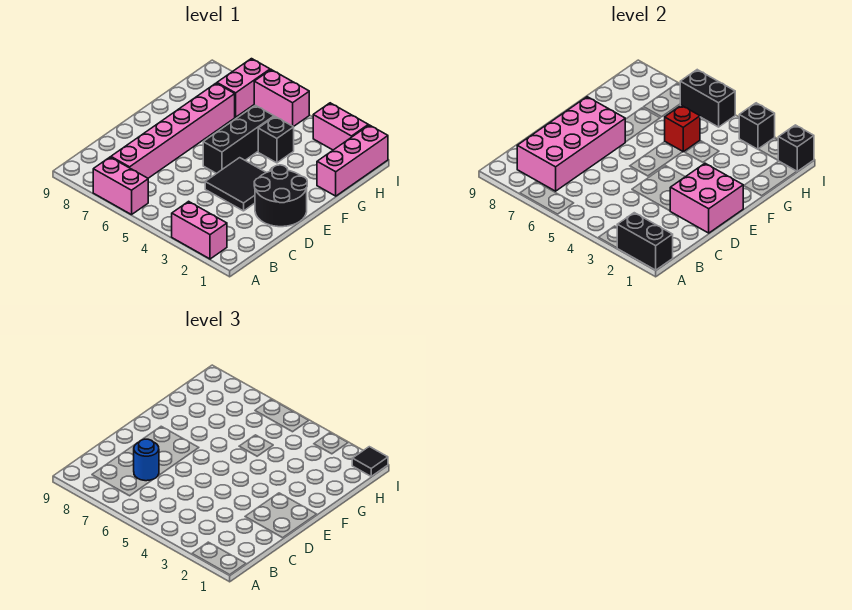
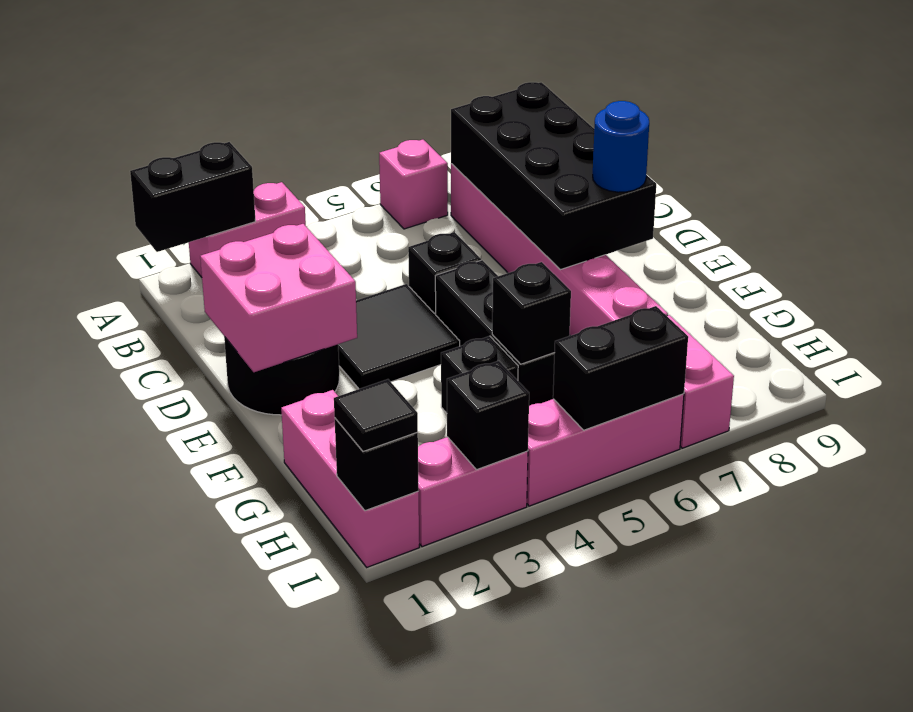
pink brick A6:A7 level 1 -> pink brick A6 level 1
pink brick B7:E8 level 2 -> black brick B7:E8 level 2
blue round brick C7 level 3 -> blue round brick E8 level 3
none -> black brick D5 level 1
red brick G5 level 2 -> black brick G5 level 2
pink brick I5:I6 level 1 -> pink brick I4:I6 level 1

